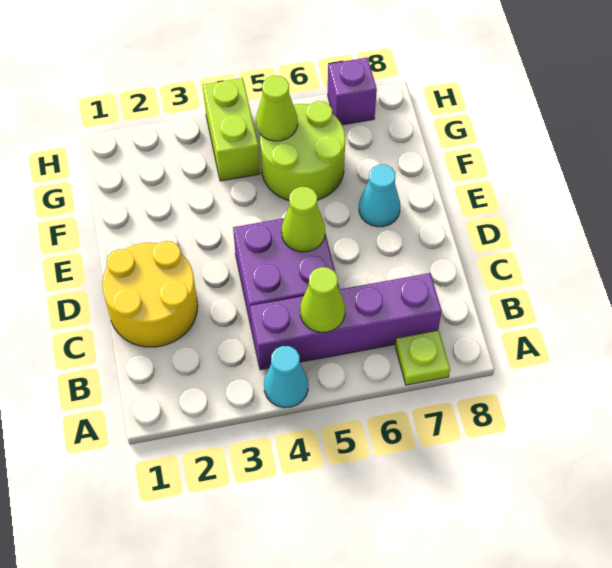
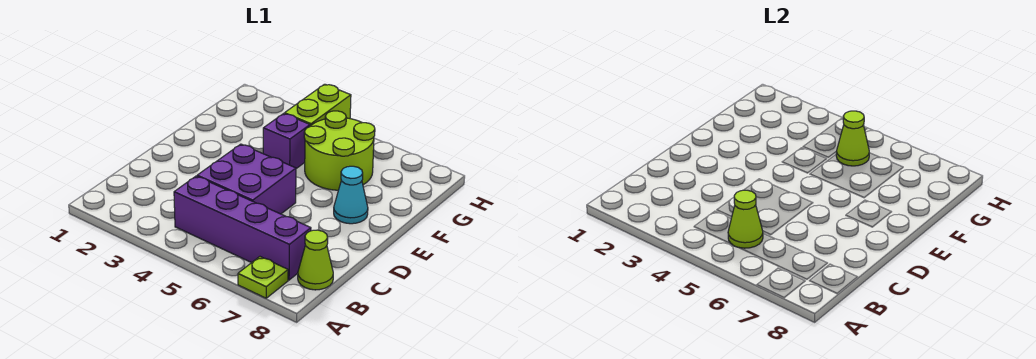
cyan cone A4 level 1 -> none
yellow round brick C1:D2 level 1 -> none
lime cone D5 level 2 -> lime cone B8 level 1
purple brick H7 level 1 -> purple brick F4 level 1

